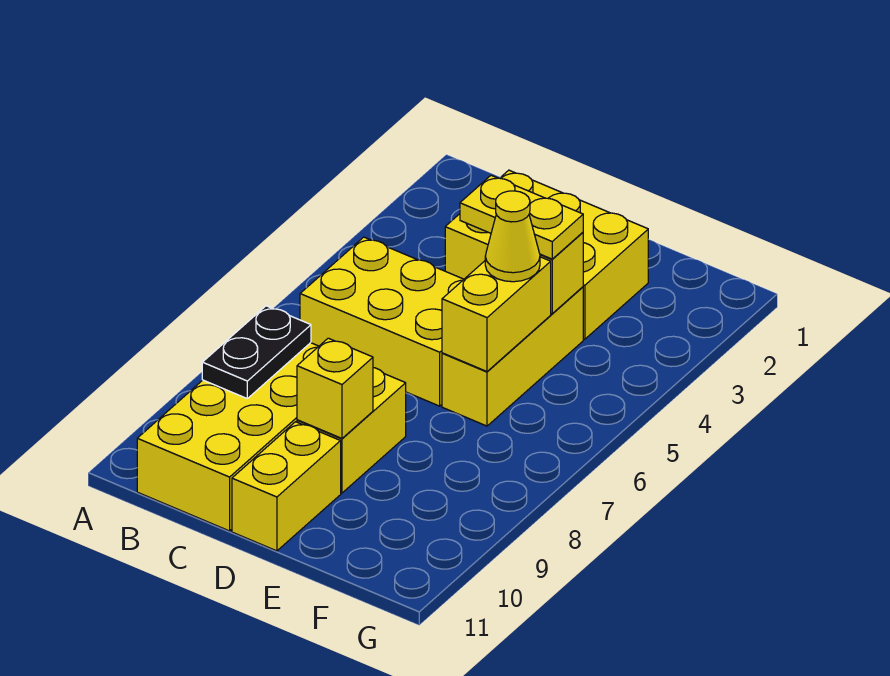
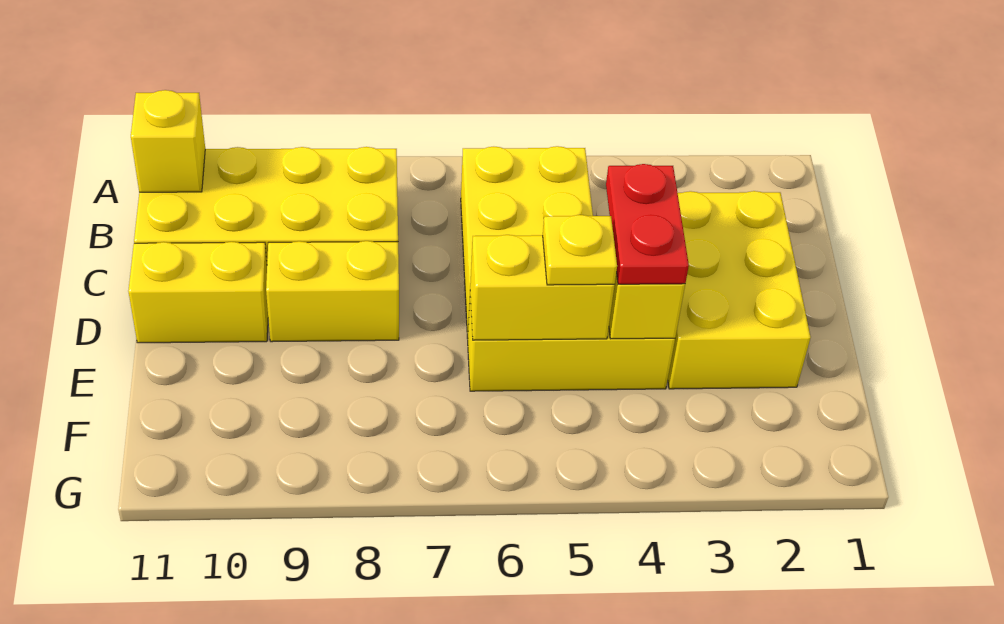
black plate B8:B9 level 2 -> none
yellow plate D4:E4 level 3 -> red plate D4:E4 level 3
yellow brick D9 level 2 -> yellow brick B11 level 2
yellow cone E5 level 3 -> yellow plate E5 level 3

